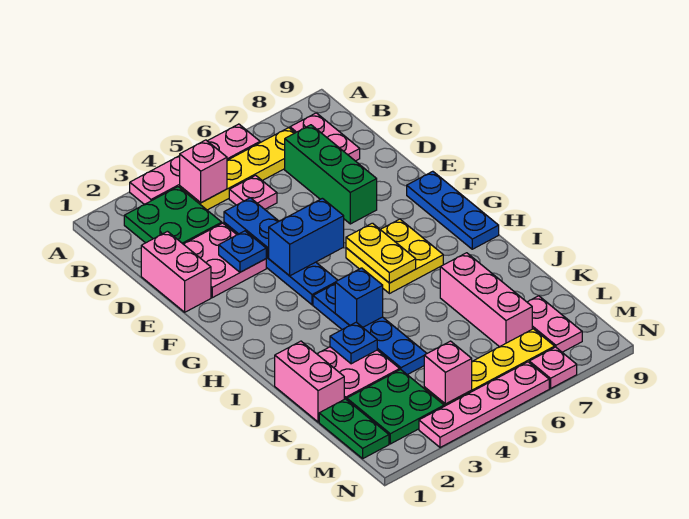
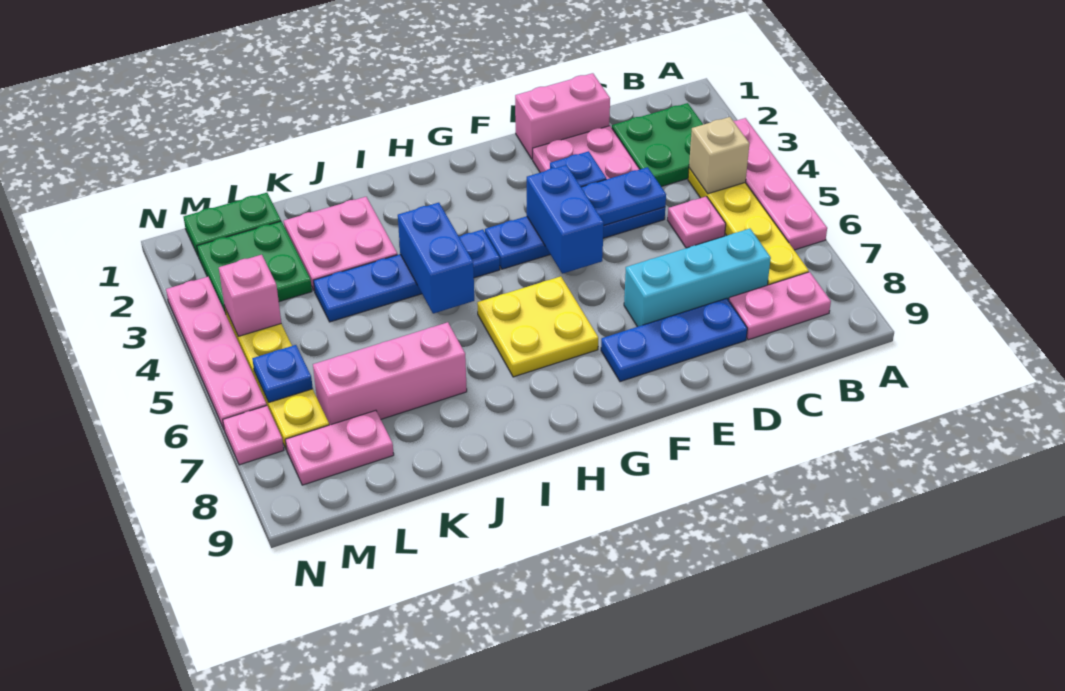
pink brick B4 level 2 -> tan brick B4 level 2
green brick C7:E7 level 1 -> cyan brick C7:E7 level 1
blue plate F9:H9 level 1 -> blue plate D8:F8 level 1
yellow plate G6:H6 level 2 -> none
blue brick I4 level 2 -> blue brick I4:I5 level 2
pink brick J1:K1 level 1 -> none
blue plate J3 level 2 -> blue plate M6 level 2

